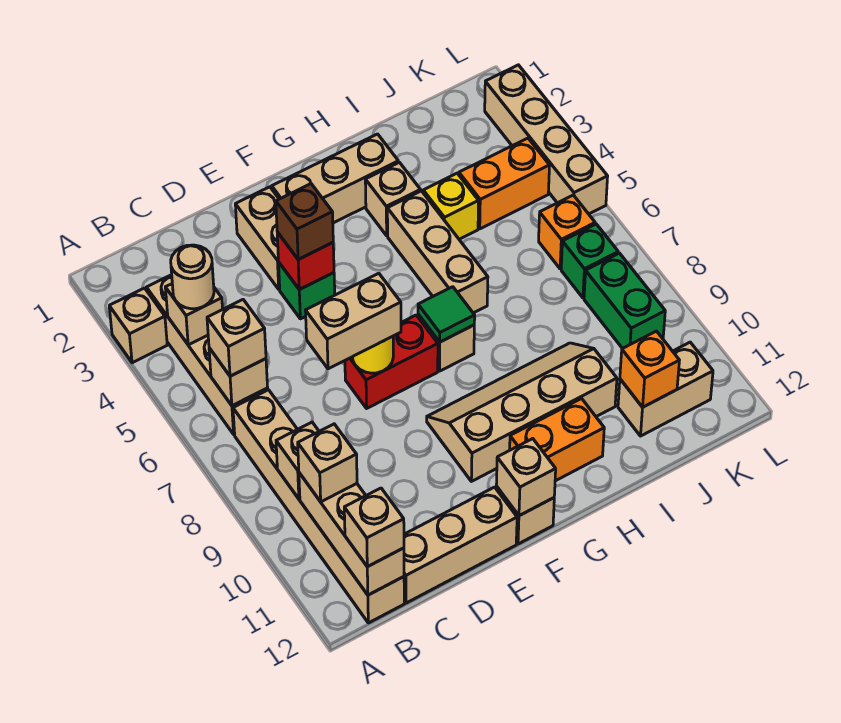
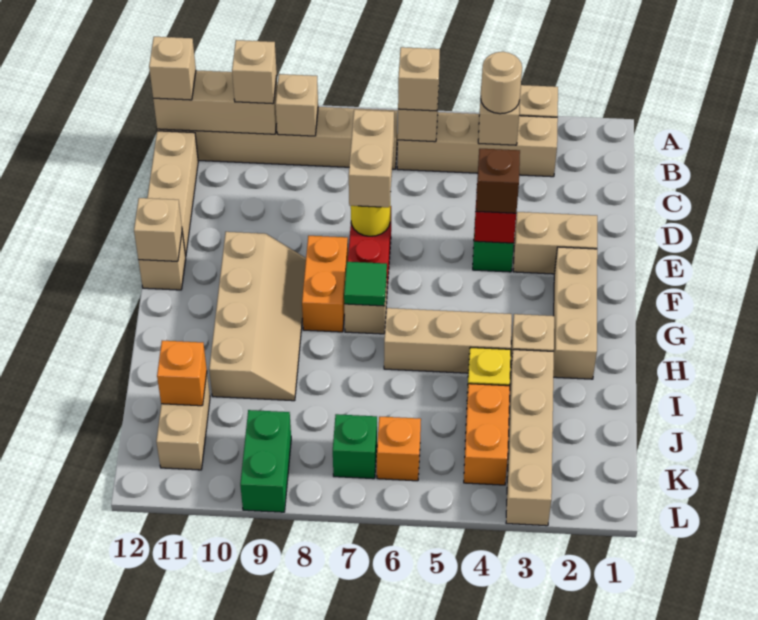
orange brick G11:H11 level 1 -> orange brick F8:G8 level 1
green brick K8:K9 level 1 -> green brick K9:L9 level 1
tan brick L2:L5 level 1 -> tan brick I3:L3 level 1

